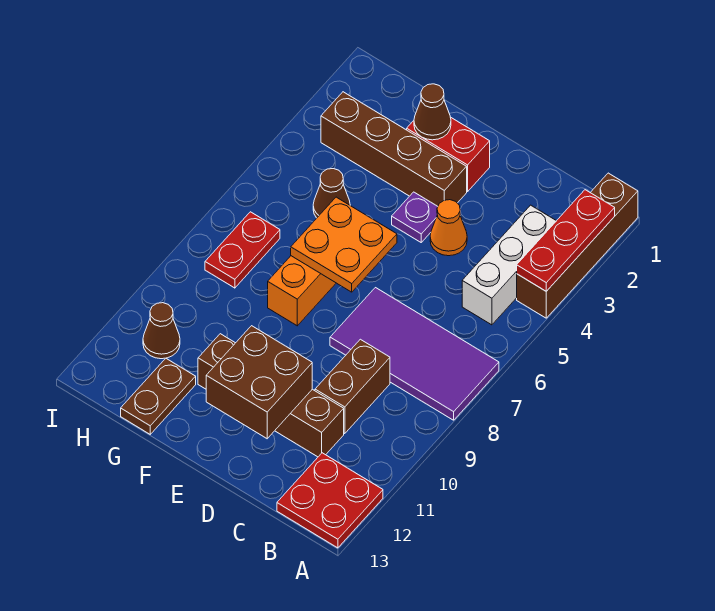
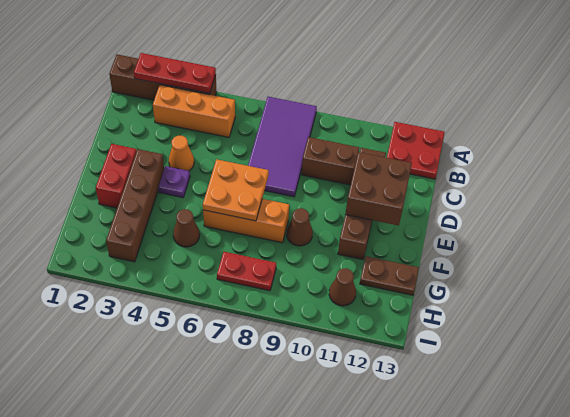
white brick B3:B5 level 1 -> orange brick B3:B5 level 1
brown cone F2 level 2 -> brown cone F9 level 1

